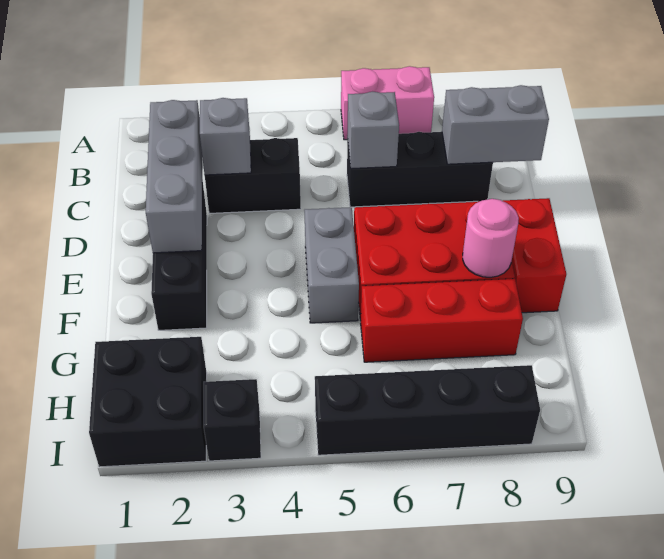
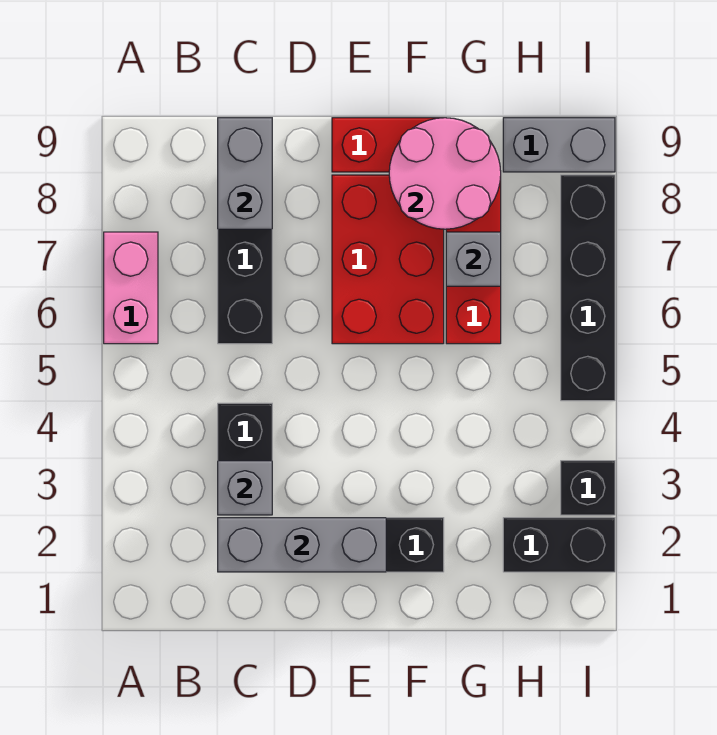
grey brick C6 level 2 -> grey brick G7 level 2
grey brick E5:F5 level 1 -> grey brick H9:I9 level 1
pink round brick F8 level 2 -> pink round brick F8:G9 level 2
black brick H1:I2 level 1 -> black brick H2:I2 level 1

